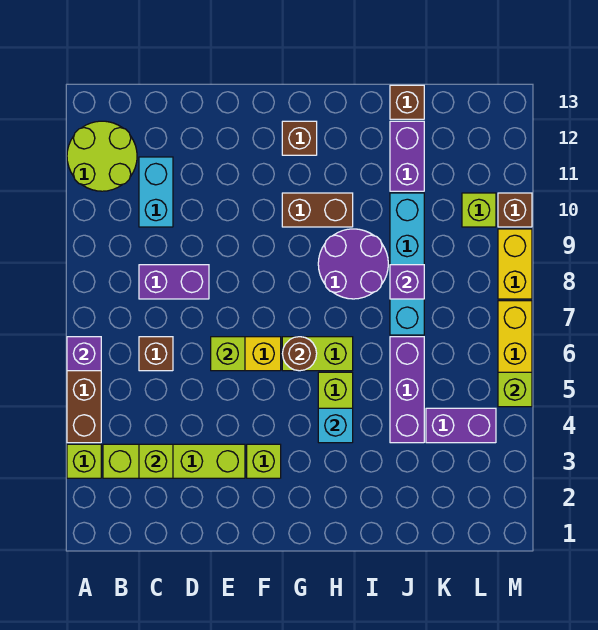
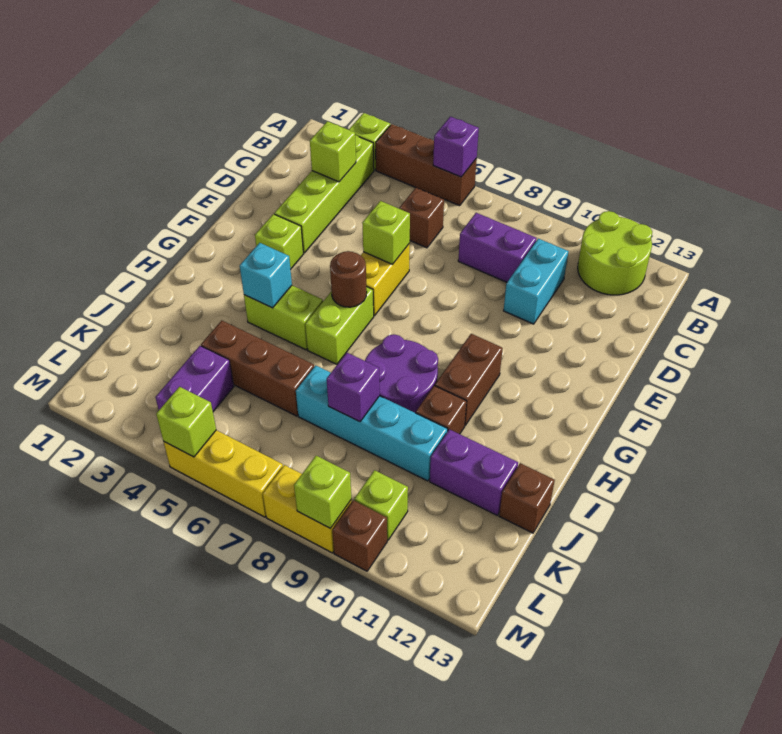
purple brick C8:D8 level 1 -> purple brick C8:C9 level 1
cyan brick C10:C11 level 1 -> cyan brick C10:D10 level 1
brown brick G12 level 1 -> brown brick I10 level 1
purple brick J4:J6 level 1 -> brown brick J4:J6 level 1
none -> lime brick M9 level 2

